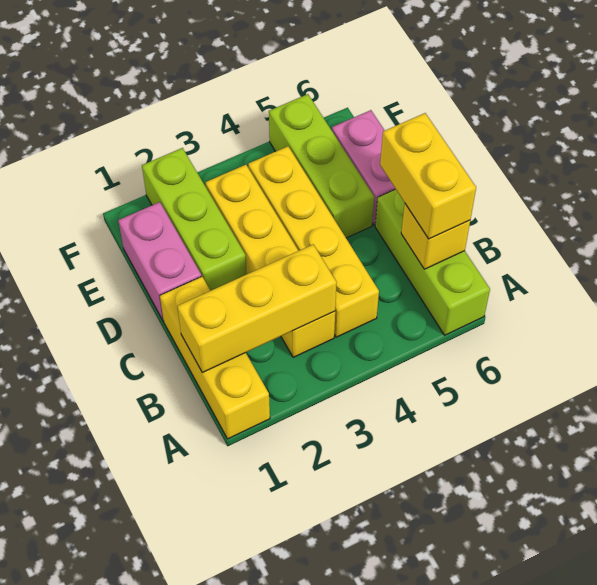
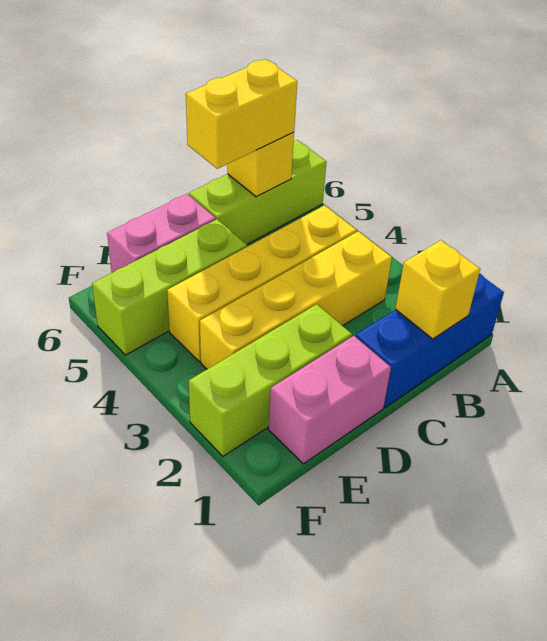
yellow brick A1:C1 level 1 -> blue brick A1:C1 level 1
yellow brick B1:B3 level 2 -> yellow brick B1 level 2

